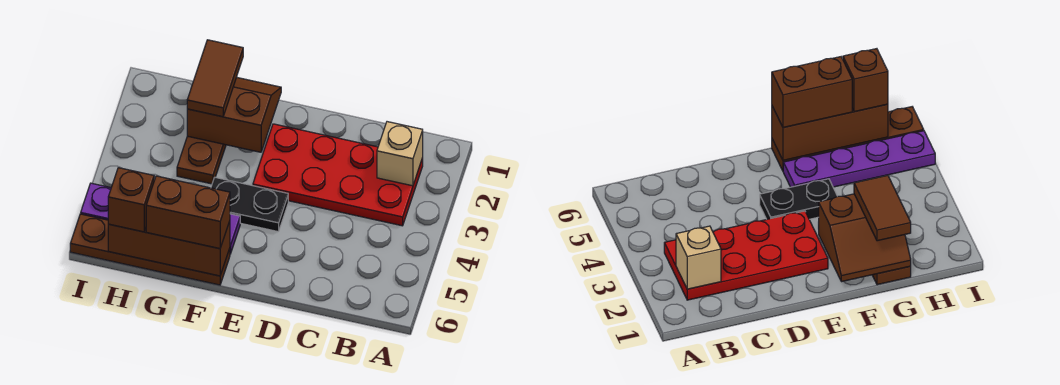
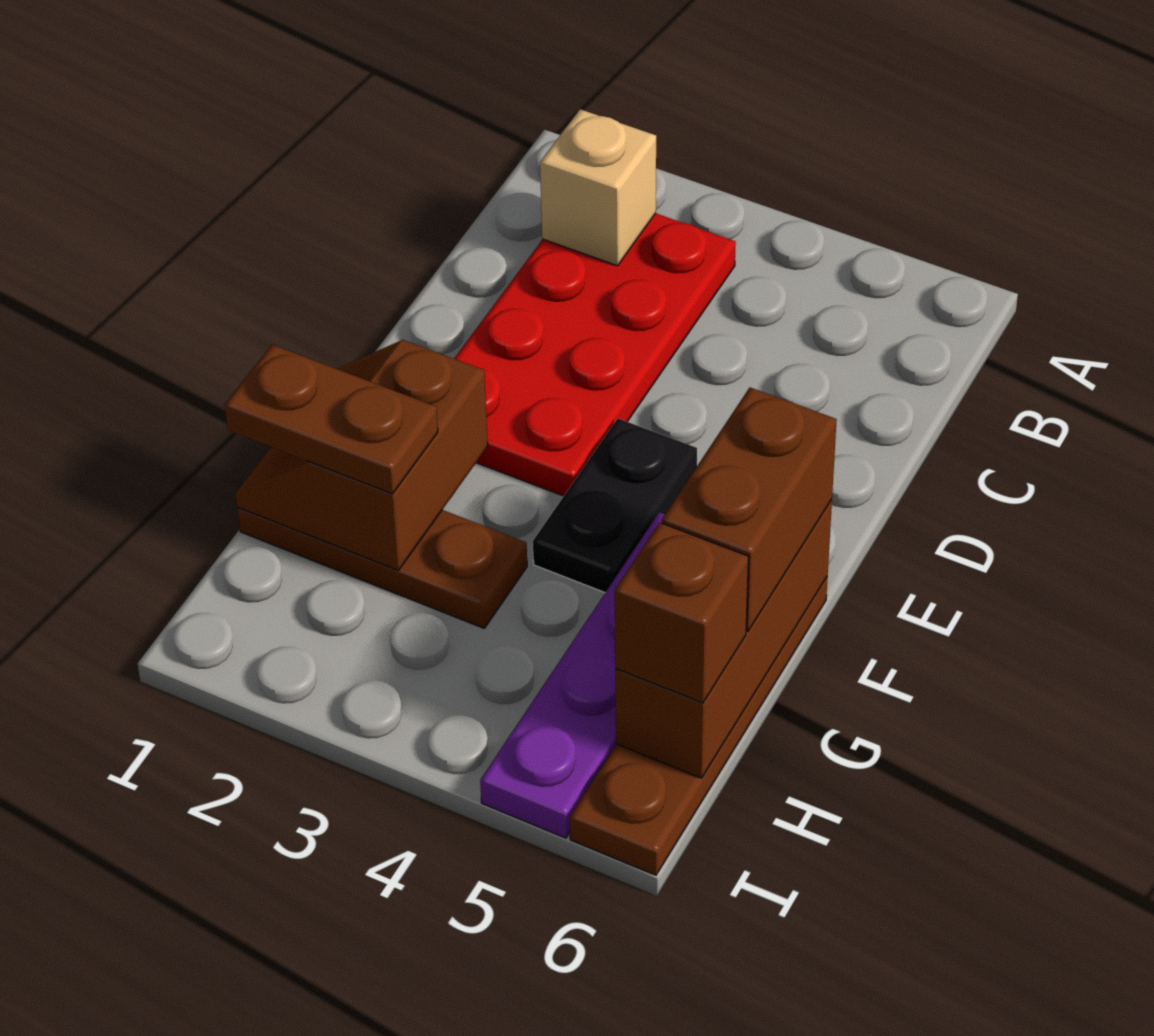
brown tile G1:G2 level 3 -> brown plate G1:G2 level 3

